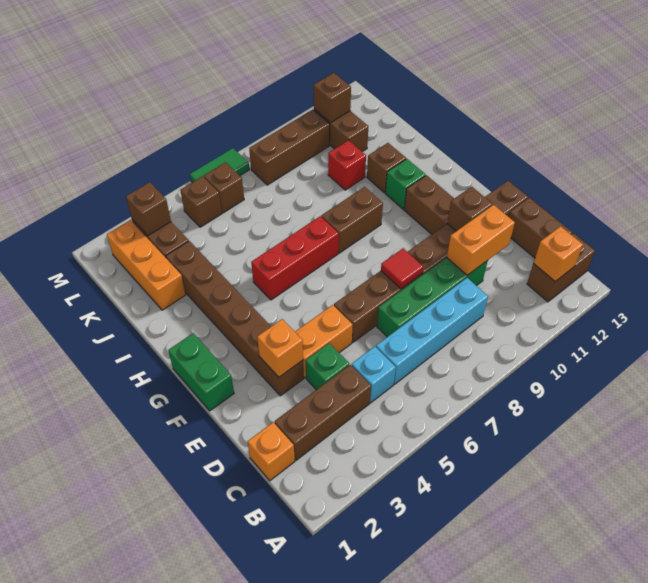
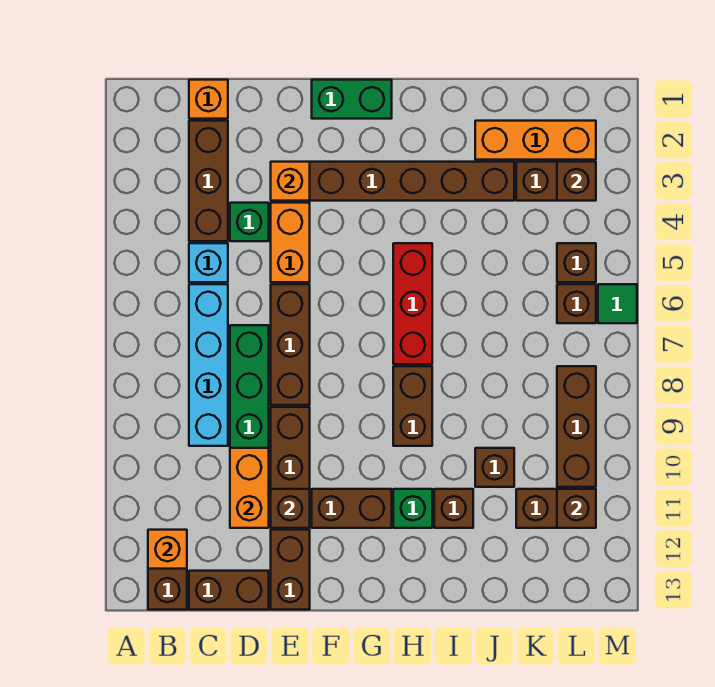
red tile E8 level 2 -> none
red brick J10 level 1 -> brown brick J10 level 1
green tile M6:M7 level 1 -> green tile M6 level 1

